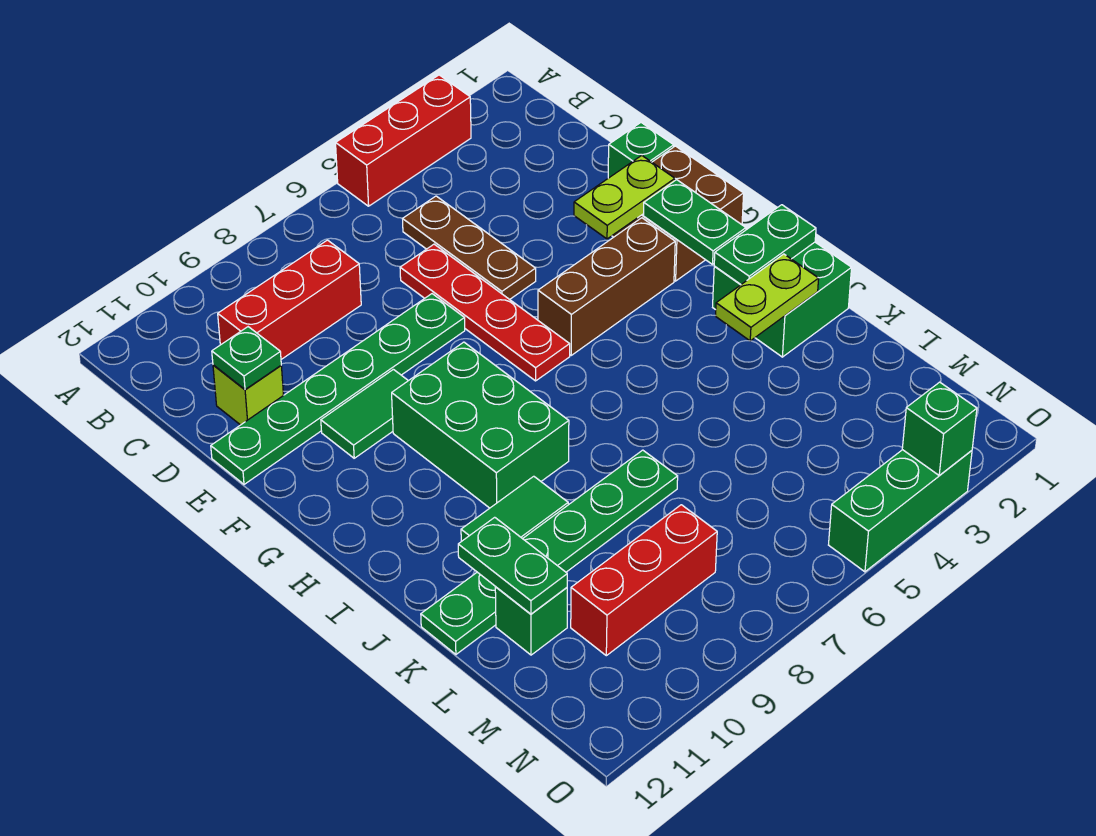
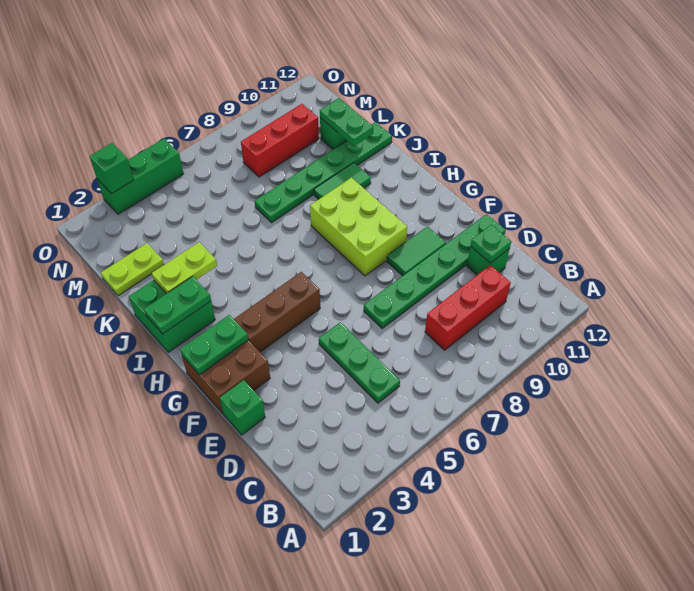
red brick A3:A5 level 1 -> none
brown plate C5:E5 level 1 -> green plate C5:E5 level 1
red plate D6:G6 level 1 -> none
lime brick D11 level 1 -> green brick D11 level 1
lime plate F2:F3 level 2 -> lime plate L1:L2 level 1
green plate G2:H2 level 2 -> green plate G1:G2 level 2
green brick G8:I9 level 1 -> lime brick G8:I9 level 1

